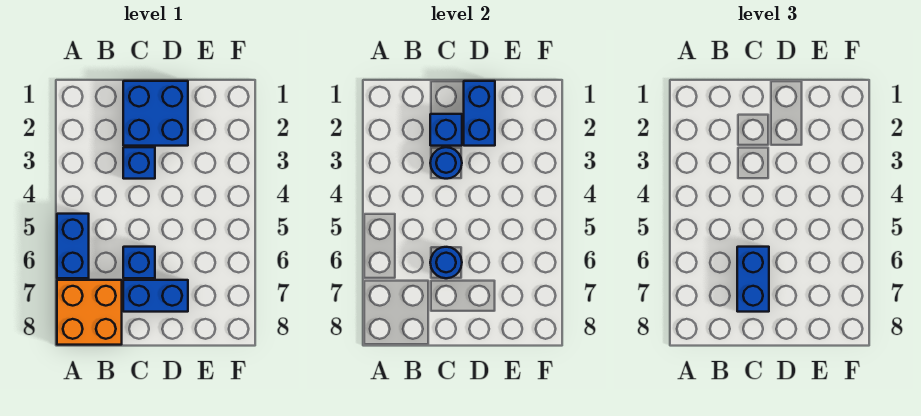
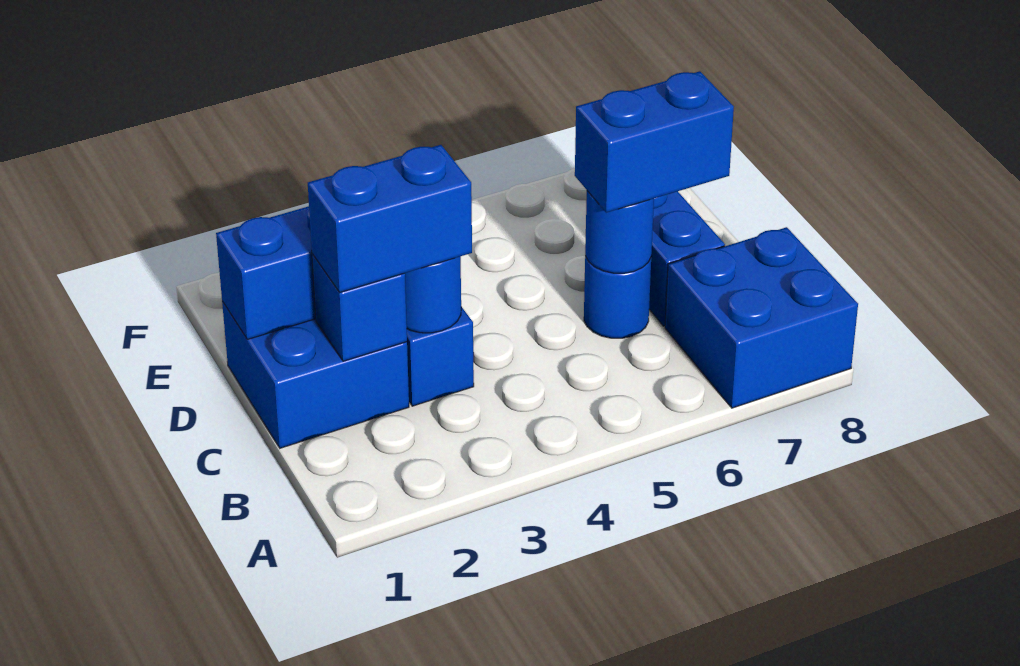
blue brick A5:A6 level 1 -> blue brick C2:C3 level 3
orange brick A7:B8 level 1 -> blue brick A7:B8 level 1
blue brick C6 level 1 -> blue round brick C6 level 1

